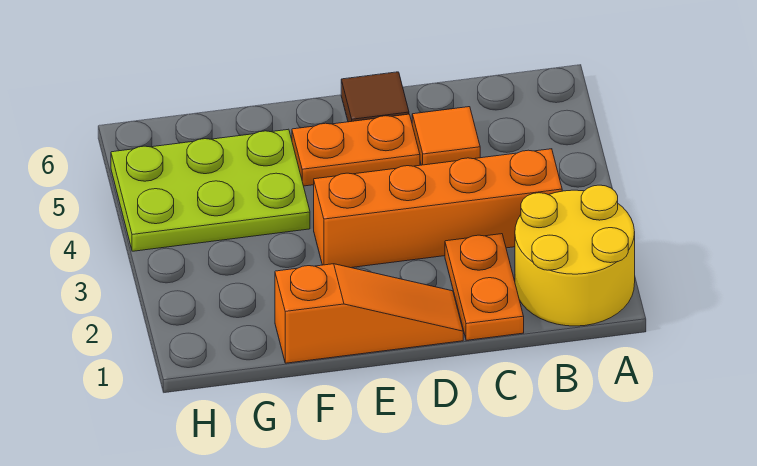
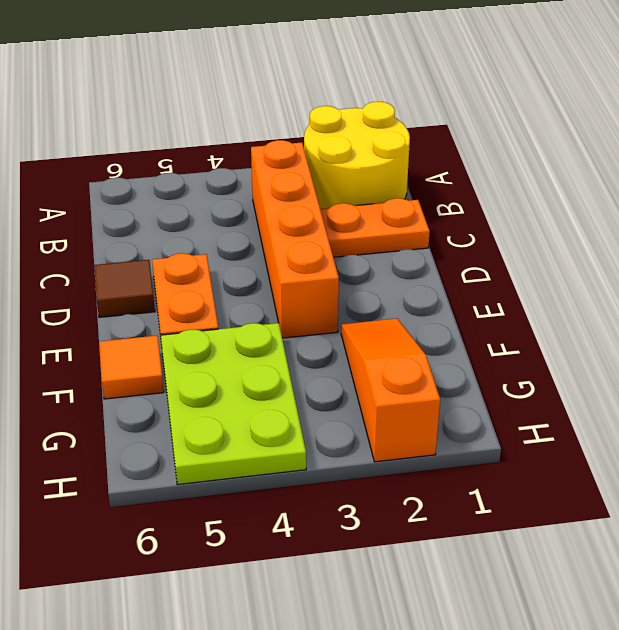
orange tile C5 level 1 -> orange tile F6 level 1
orange slope D1:F1 level 1 top F -> orange slope F2:H2 level 1 top H

